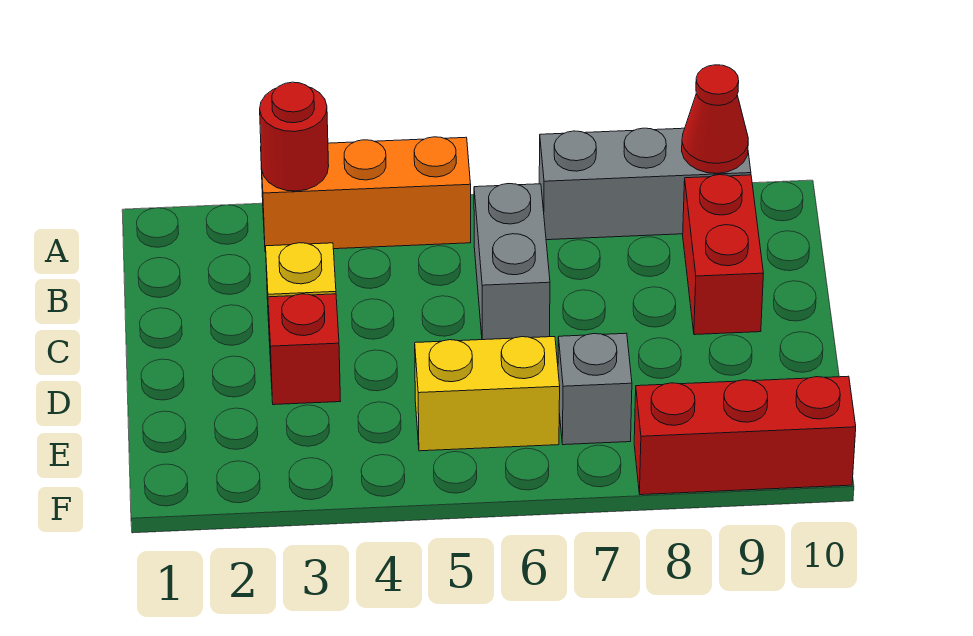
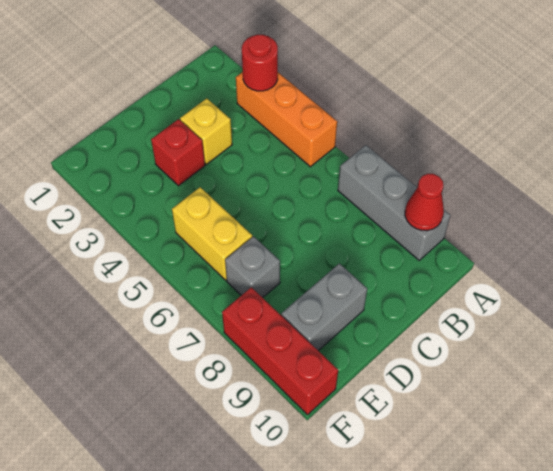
grey brick B6:C6 level 1 -> grey brick D9:E9 level 1
red brick B9:C9 level 1 -> none

